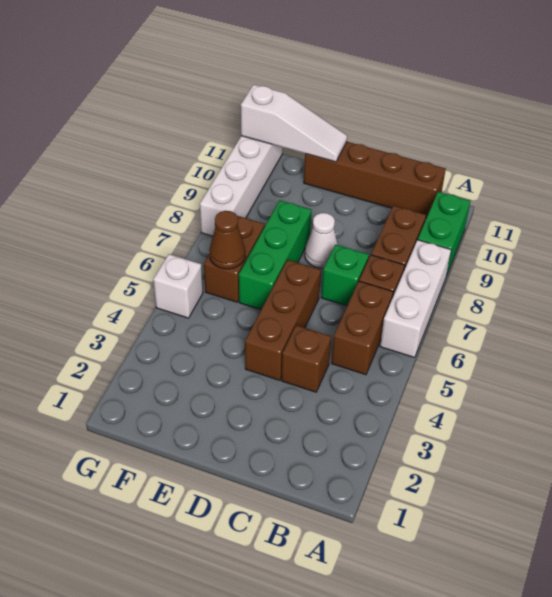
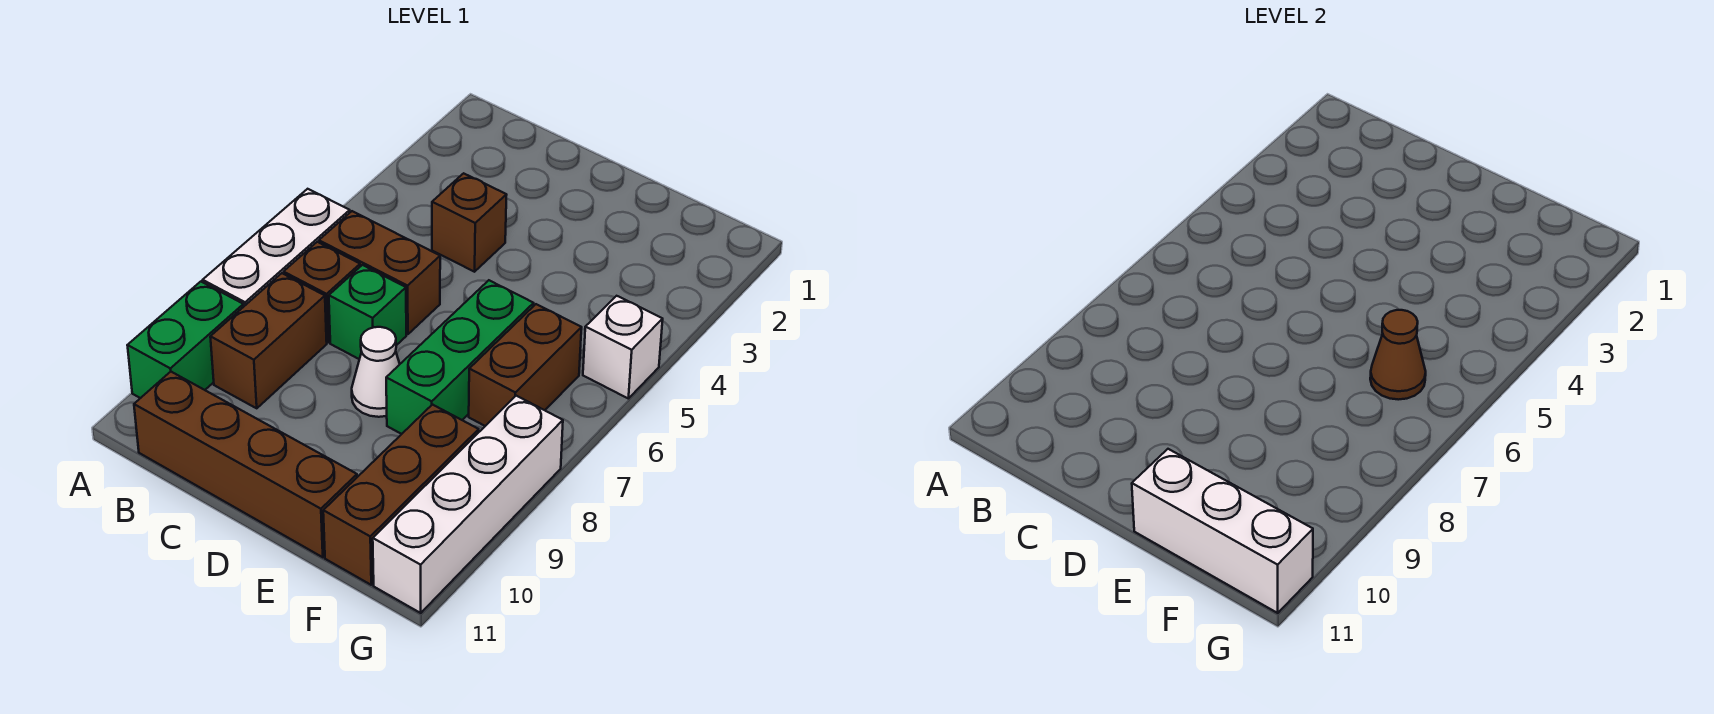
brown brick B5:B6 level 1 -> brown brick B6:C6 level 1
brown brick D4:D6 level 1 -> brown brick F9:F11 level 1
white slope E11:G11 level 2 top G -> white brick E11:G11 level 2

